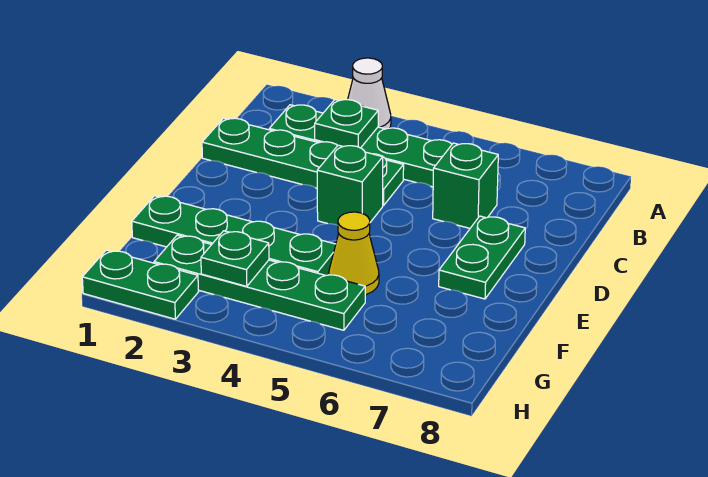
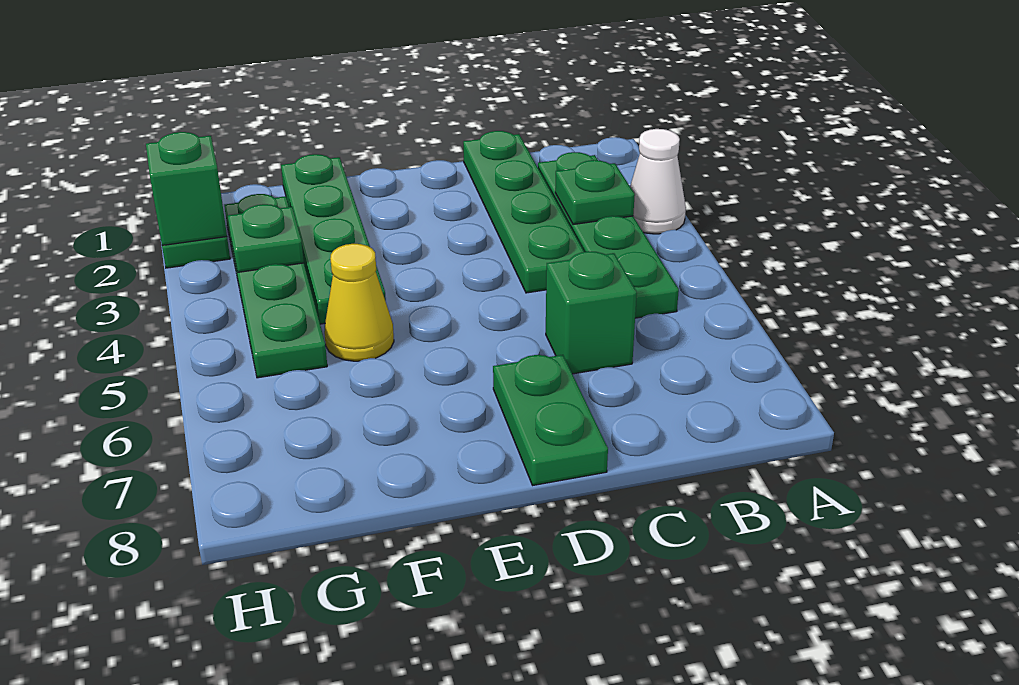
green brick D4 level 1 -> green brick H2 level 2
green plate D7:E7 level 1 -> green plate D7:D8 level 1

